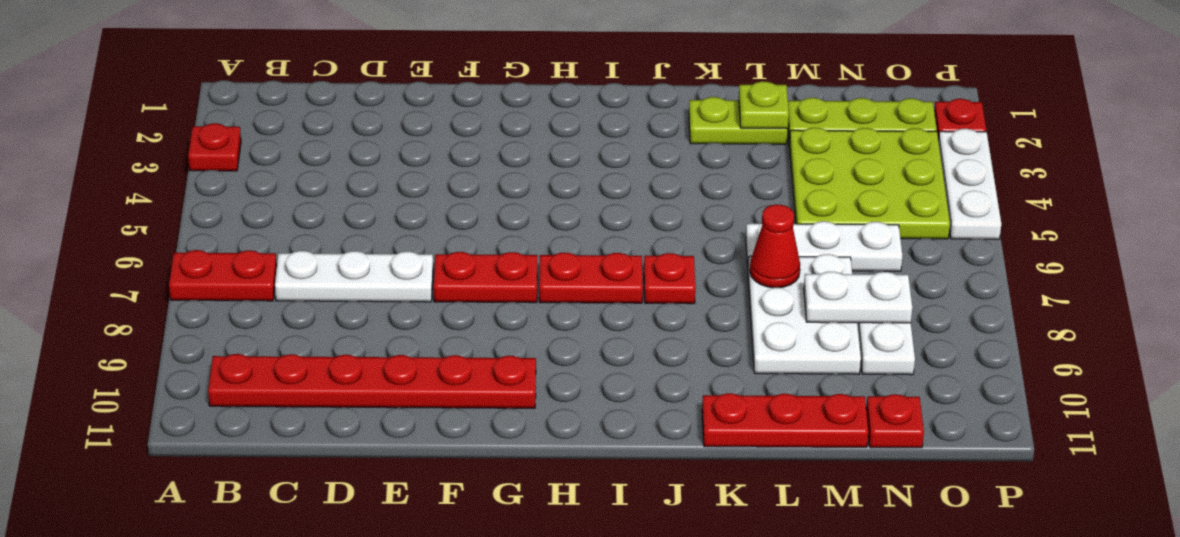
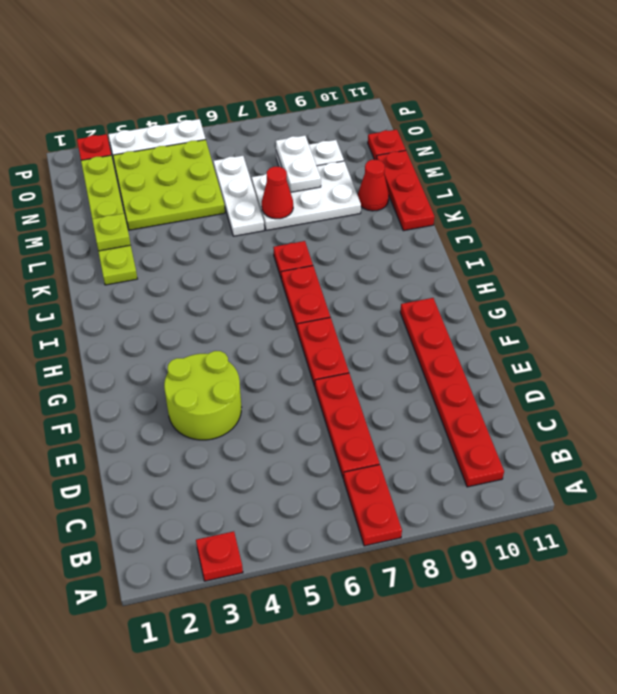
white plate C7:E7 level 1 -> red plate C7:E7 level 1
none -> lime round brick E3:F4 level 1
none -> red cone L10 level 1

